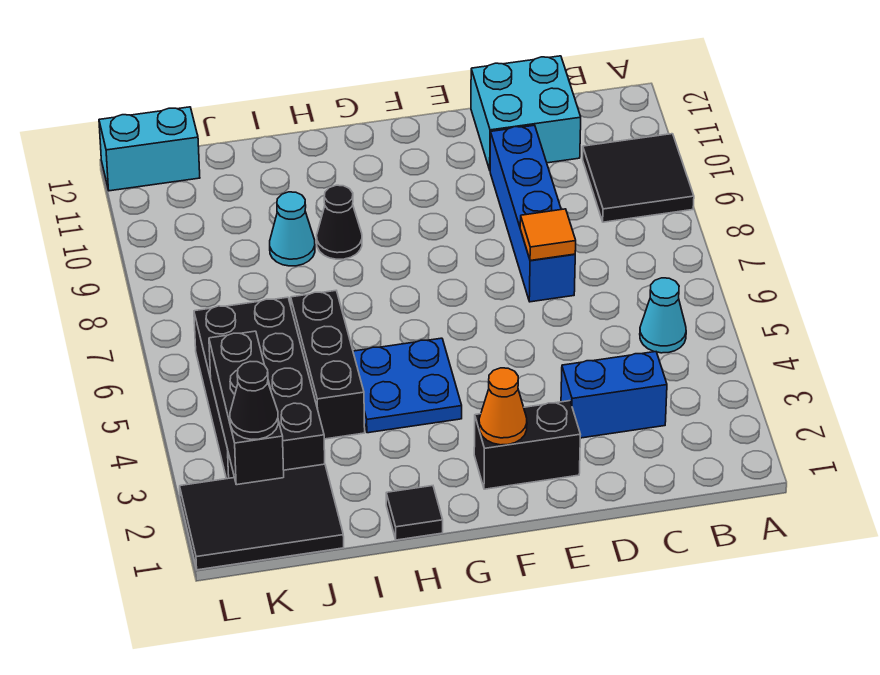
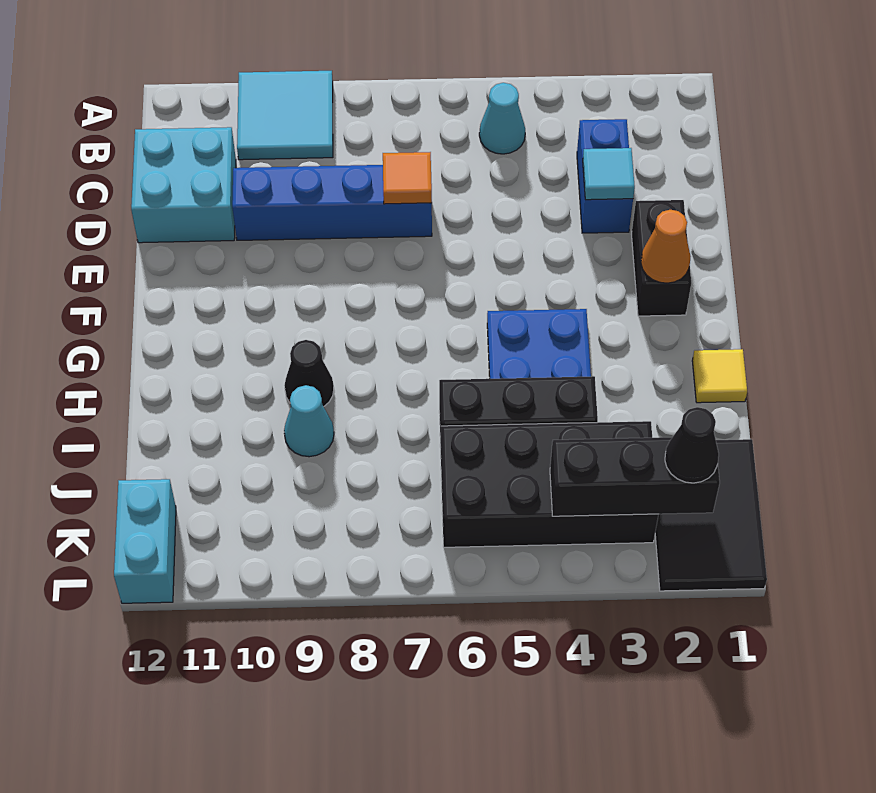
black tile A9:B10 level 1 -> cyan tile A9:B10 level 1
none -> cyan tile D3 level 2
black tile H1 level 1 -> yellow tile H1 level 1

